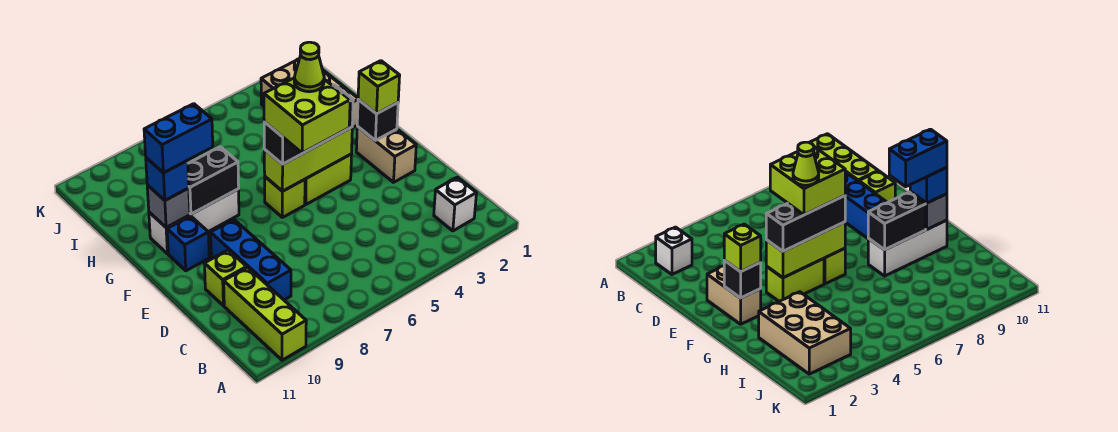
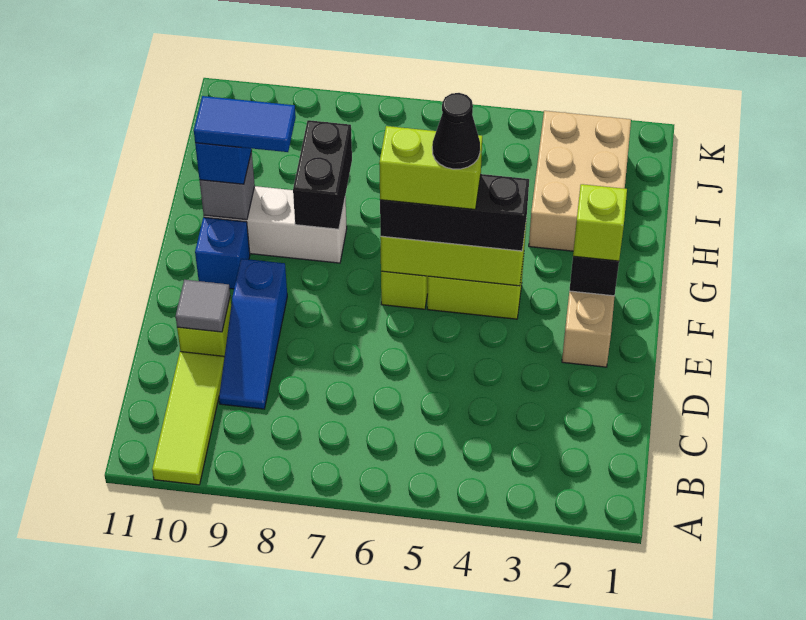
lime brick A10:C10 level 1 -> lime tile A10:C10 level 1
white brick B2 level 1 -> none
blue brick C9:E9 level 1 -> blue slope C9:E9 level 1 top E
none -> grey tile D10 level 2
lime brick E5:F6 level 4 -> lime brick F5:F6 level 4
lime cone F5 level 5 -> black cone F5 level 5
black brick G8:G9 level 2 -> black brick G8:H8 level 2
blue brick G9:G10 level 4 -> blue tile G9:G10 level 4

